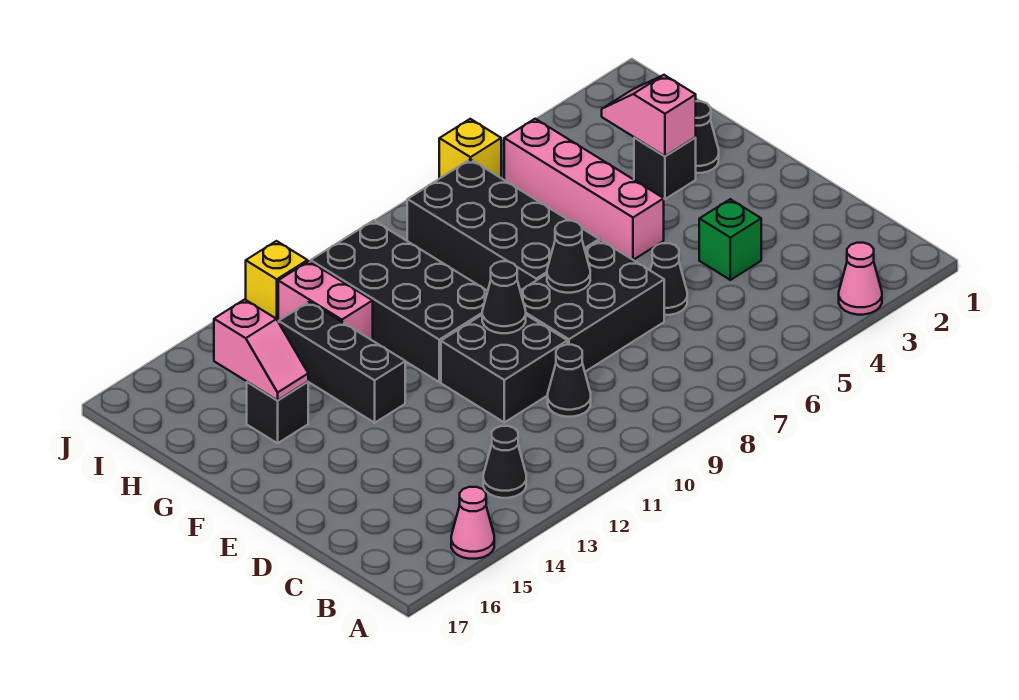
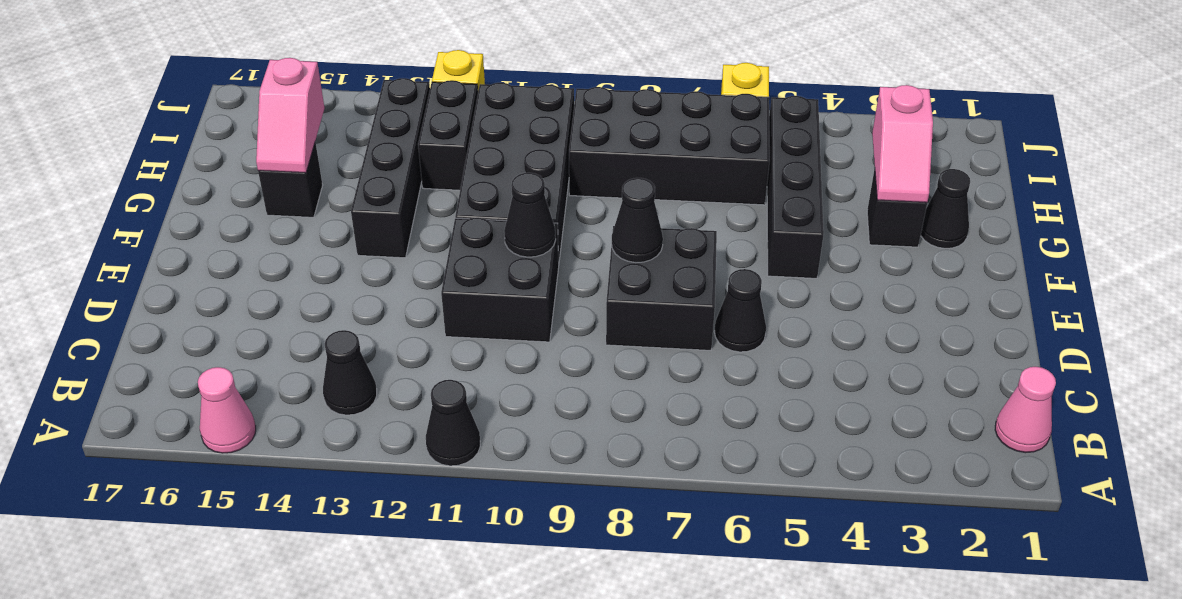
pink cone A3 level 1 -> pink cone B1 level 1
black cone C10 level 1 -> black cone A11 level 1
green brick D4 level 1 -> none
black brick D7:E9 level 1 -> black brick D7:E8 level 1
pink brick F5:I5 level 1 -> black brick F5:I5 level 1
black brick F7:I8 level 1 -> black brick H6:I9 level 1
black brick F13:H13 level 1 -> black brick F13:I13 level 1
pink slope G3:H3 level 2 top G -> pink slope G3:H3 level 2 top H
pink brick H12:I12 level 1 -> black brick H12:I12 level 1

